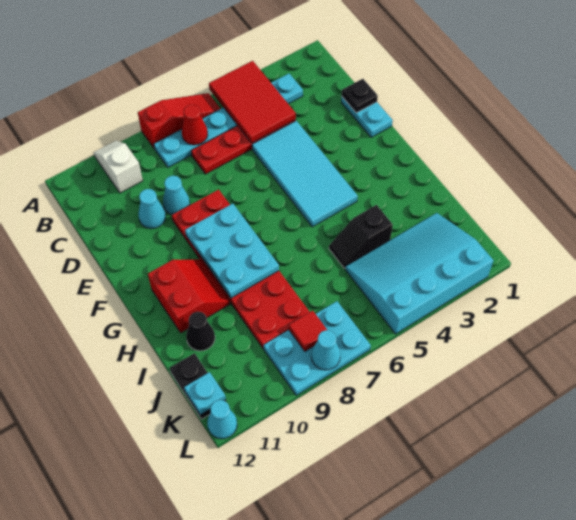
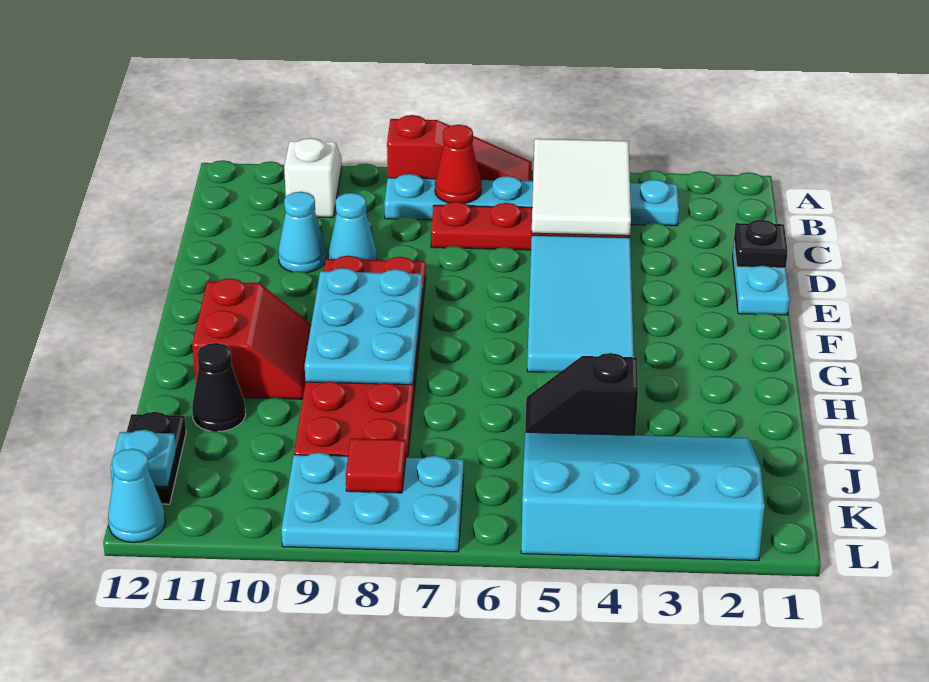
red tile A4:C5 level 2 -> white tile A4:C5 level 2
cyan cone L8 level 2 -> none

